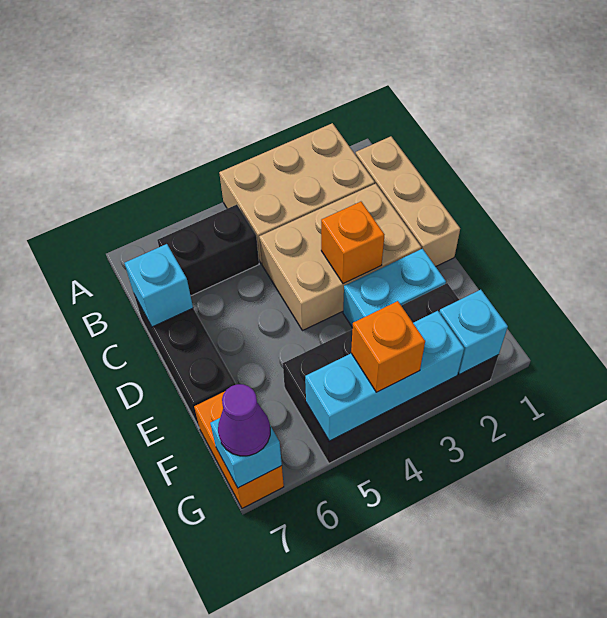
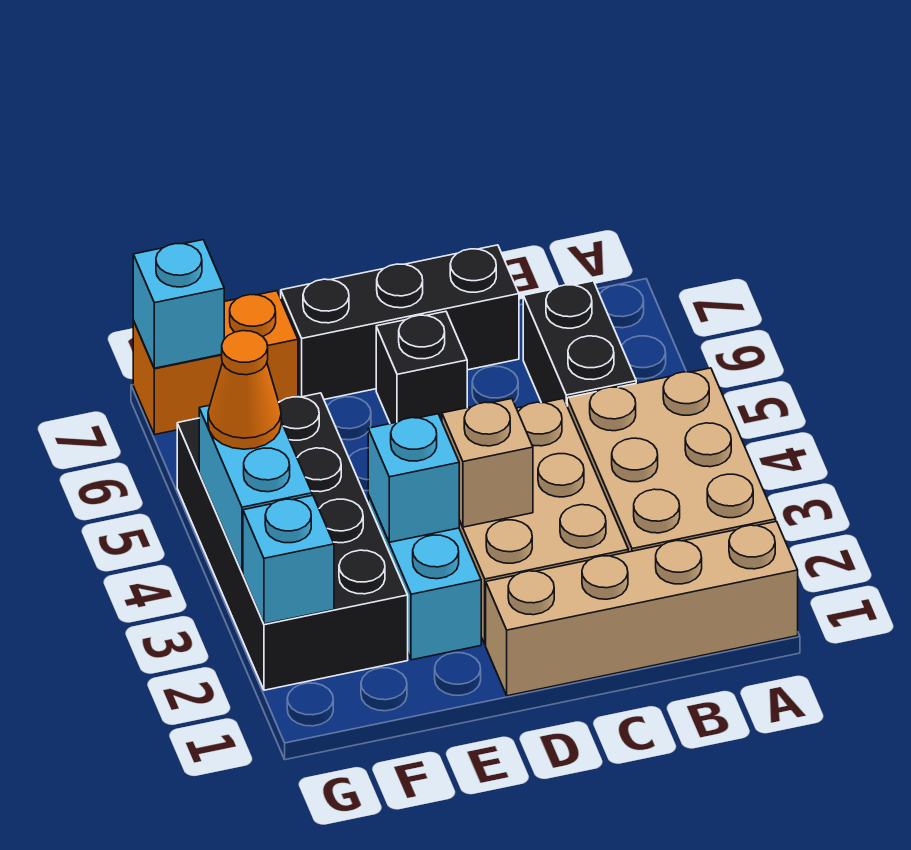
tan brick B1:D1 level 1 -> tan brick A1:D1 level 1
cyan brick C7 level 2 -> cyan brick E3 level 2
orange brick D3 level 2 -> tan brick D3 level 2
none -> black brick D6 level 1
cyan brick G3:G5 level 2 -> cyan brick G3:G4 level 2
orange brick G4 level 3 -> orange cone G4 level 3
purple cone G7 level 3 -> none

